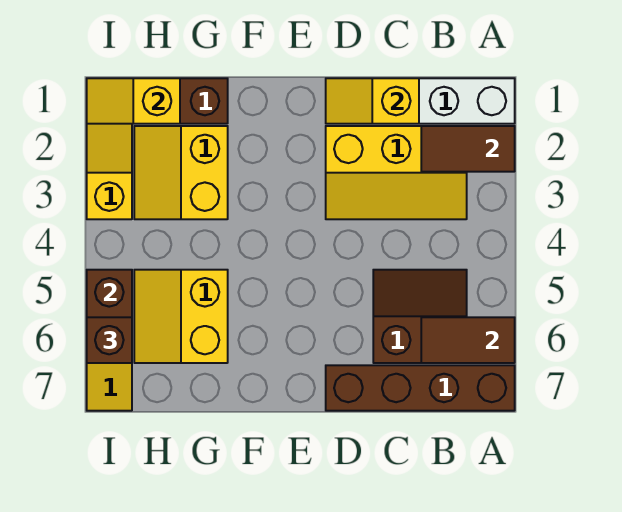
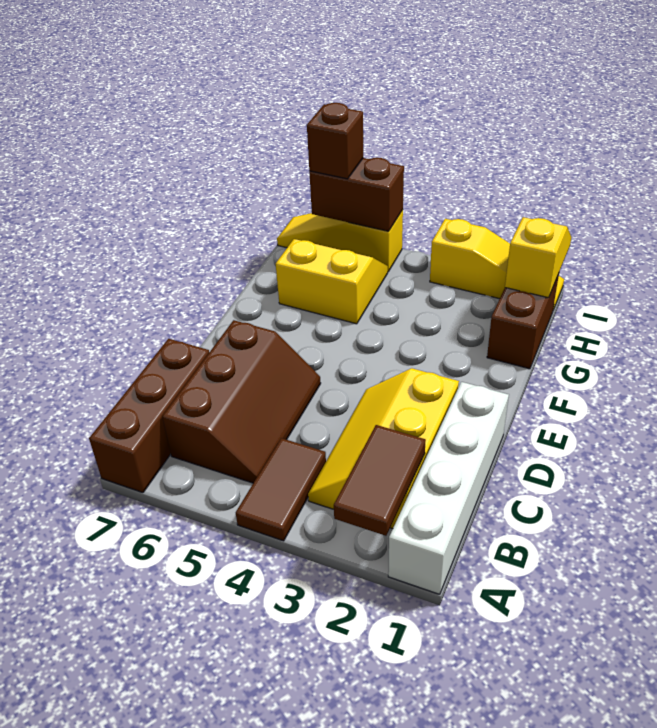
brown tile A6:B6 level 2 -> brown tile A4:B4 level 1
brown brick A7:D7 level 1 -> brown brick A7:C7 level 1
brown slope B5:C6 level 1 top 6 -> brown slope B5:D6 level 1 top 6
yellow slope C1:D1 level 2 top C -> none
yellow slope G2:H3 level 1 top G -> none

